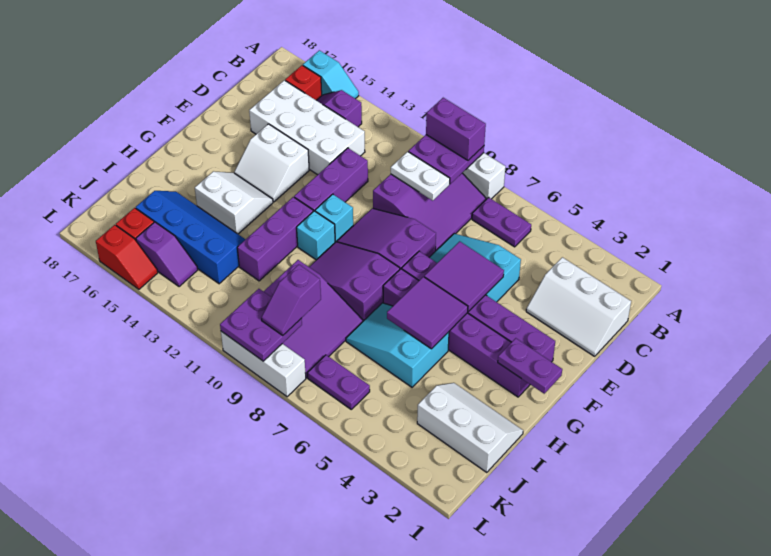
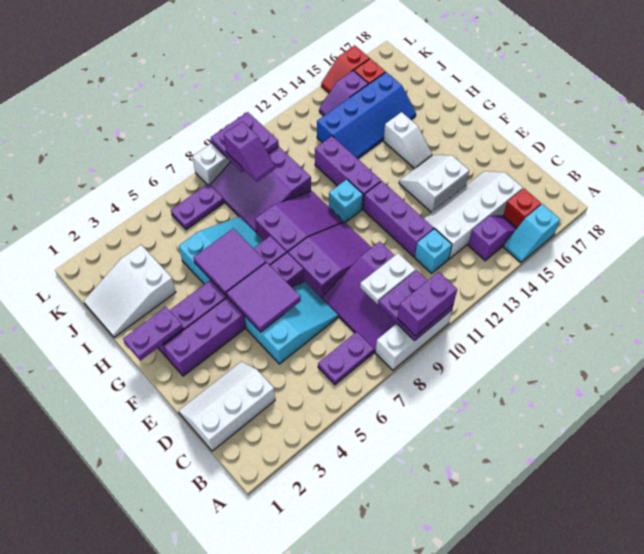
white brick C13:D16 level 1 -> white slope C13:D16 level 1 top C
cyan brick F11 level 1 -> cyan brick C12 level 1
white slope G14:H15 level 1 top H -> white slope G15:H15 level 1 top H
white slope I1:J3 level 1 top J -> white slope I1:J3 level 1 top 3
purple slope J9:K9 level 3 top J -> purple slope J9:K9 level 3 top K

